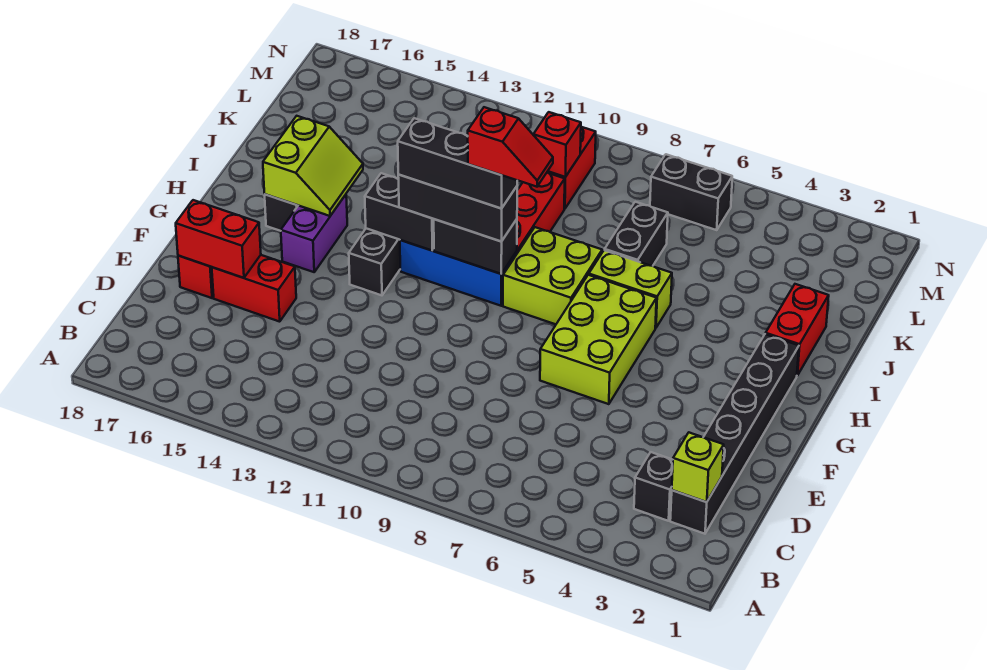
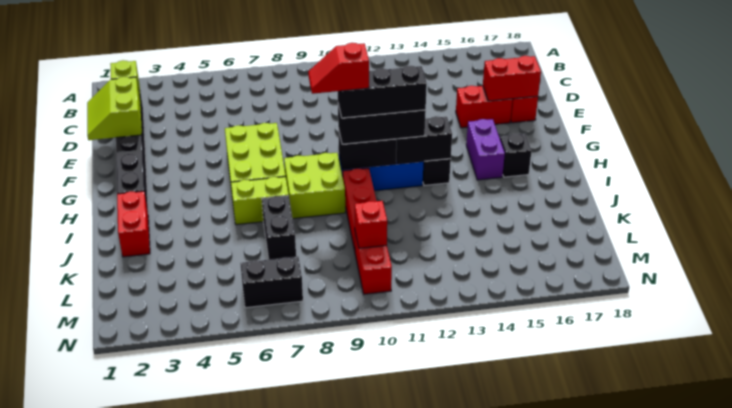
black brick C3 level 1 -> none
lime slope H15:I16 level 2 top 16 -> lime slope D1:E2 level 2 top 2

